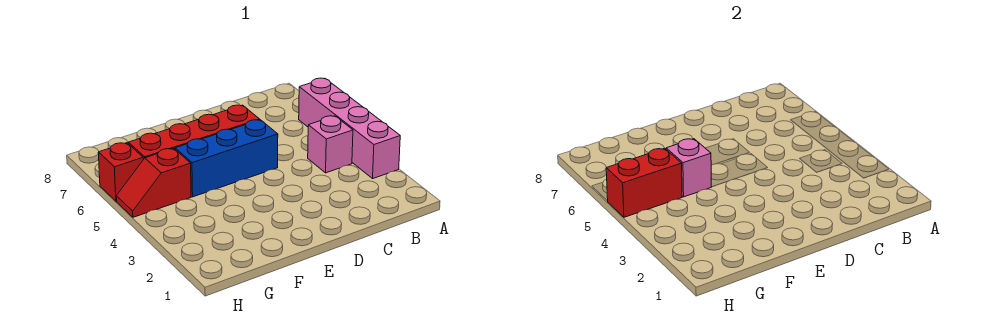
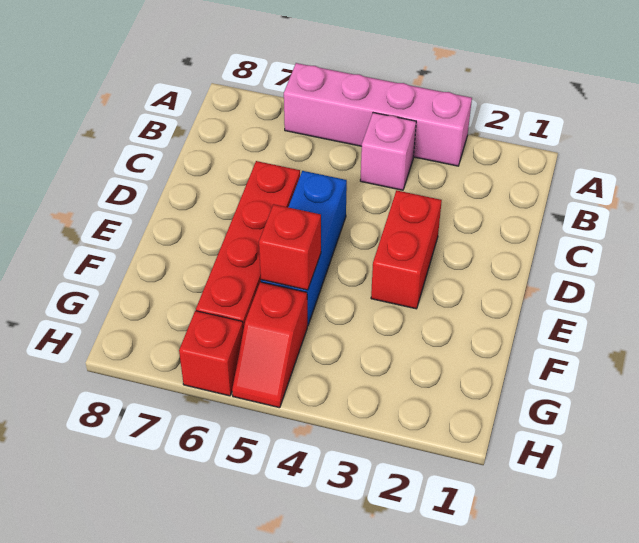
pink brick F5 level 2 -> red brick F5 level 2
red brick G5:H5 level 2 -> red brick D3:E3 level 1

